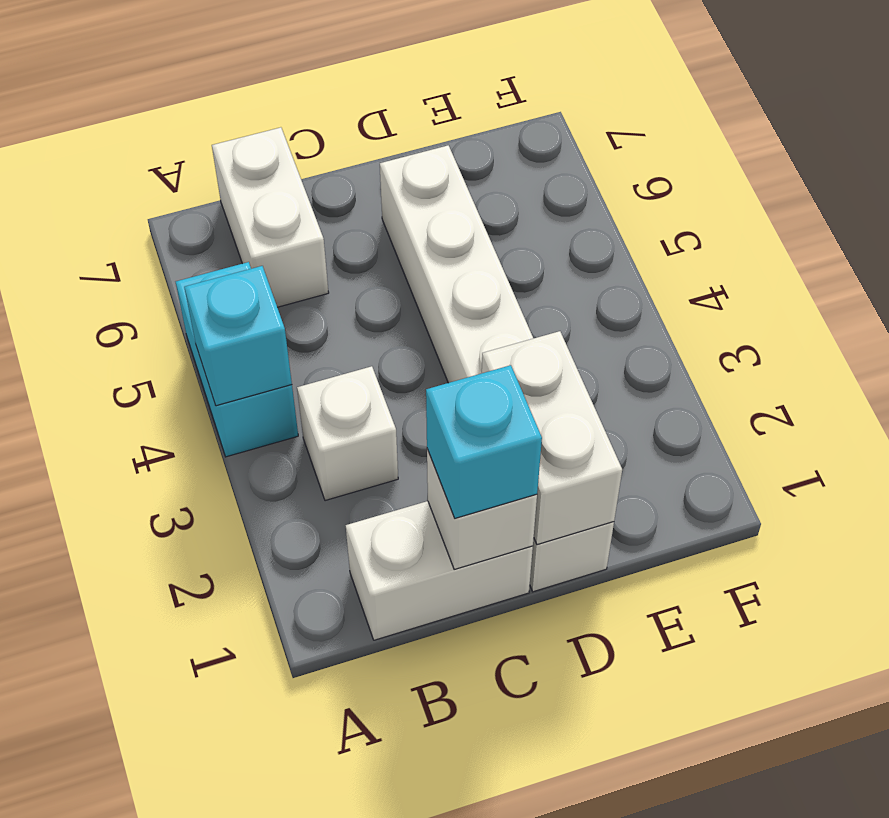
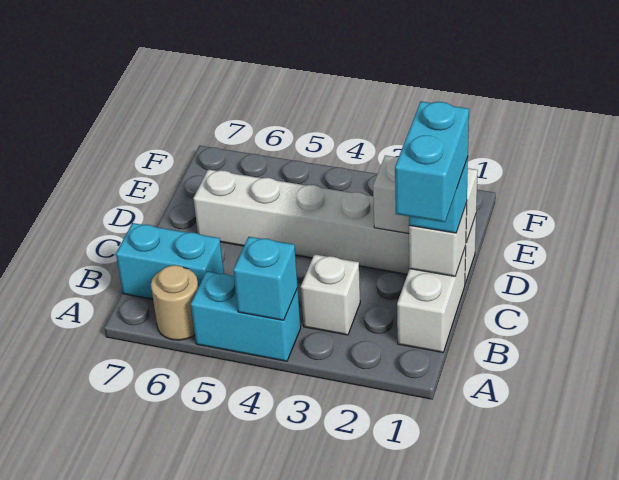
none -> tan round brick A6 level 1
none -> cyan brick B1:C1 level 4
white brick B6:B7 level 1 -> cyan brick B6:B7 level 1

